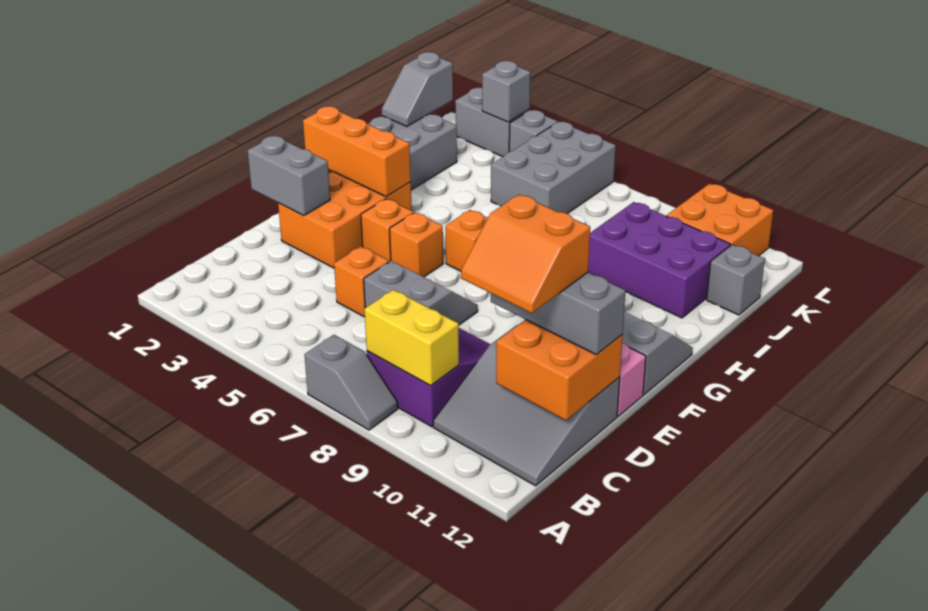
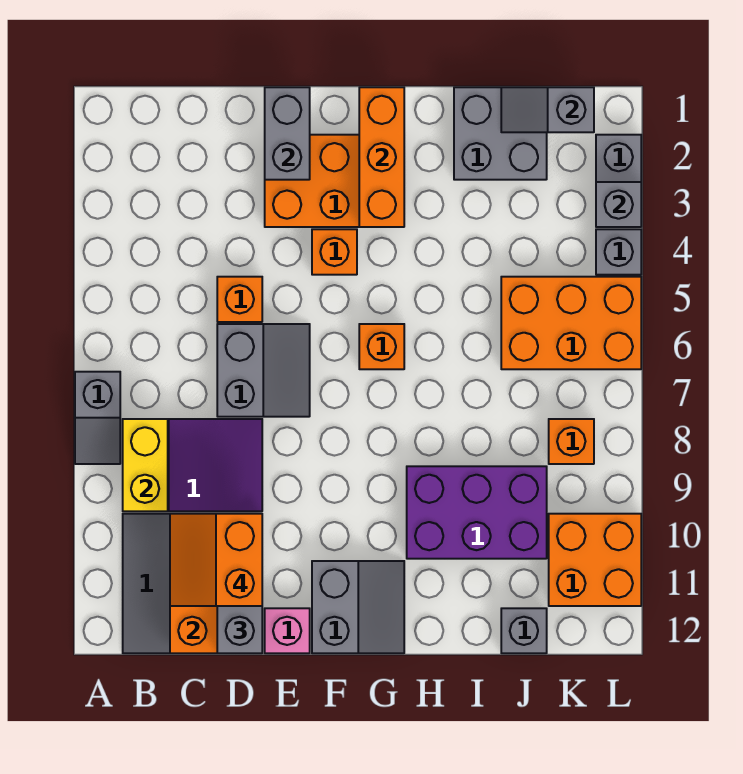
orange brick F5 level 1 -> orange brick K8 level 1
purple brick I9:J11 level 1 -> purple brick H9:J10 level 1
grey brick J5:L6 level 1 -> orange brick J5:L6 level 1

